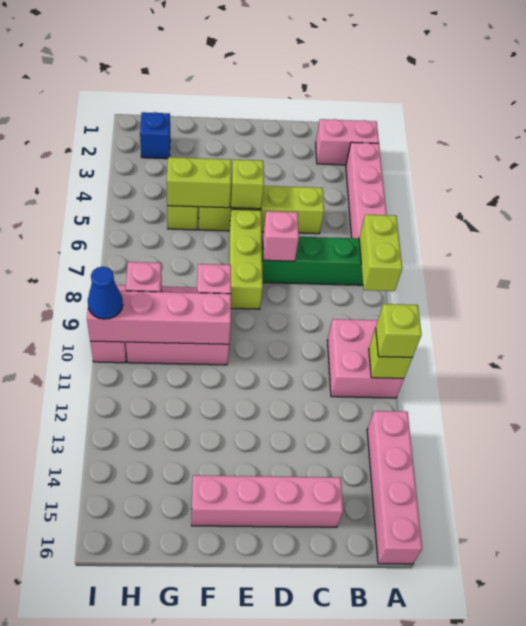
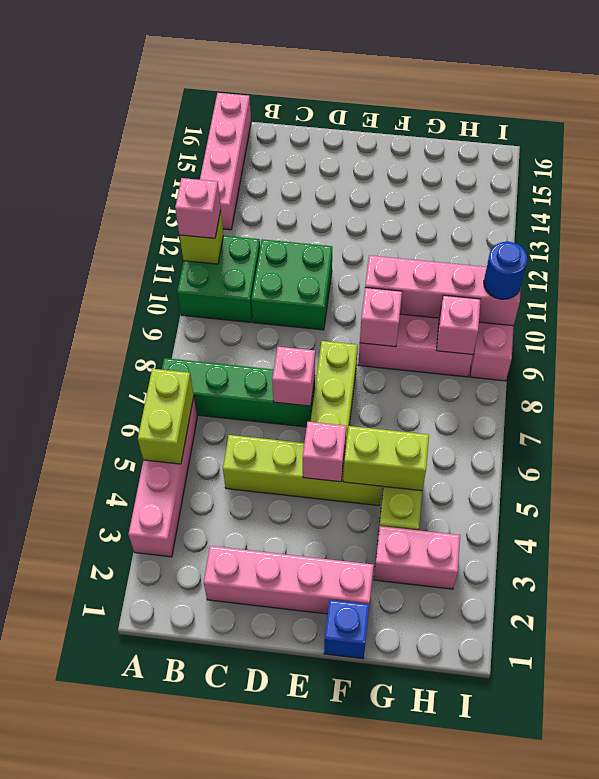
pink brick A2:B2 level 1 -> pink brick G3:H3 level 1
lime brick A7:A8 level 2 -> lime brick A5:A6 level 2
pink brick A10:B11 level 1 -> green brick A10:B11 level 1
lime brick A11 level 3 -> pink brick A11 level 3
none -> green brick C10:D11 level 1
pink brick C15:F15 level 1 -> pink brick C2:F2 level 1
lime brick E5 level 2 -> pink brick E5 level 2
blue brick H2 level 1 -> blue brick F1 level 1
blue cone I10 level 3 -> blue round brick I10 level 3

